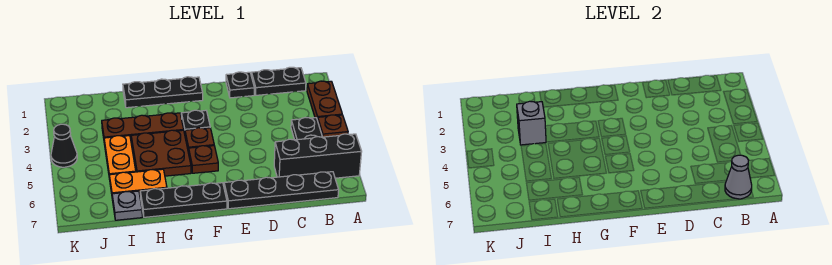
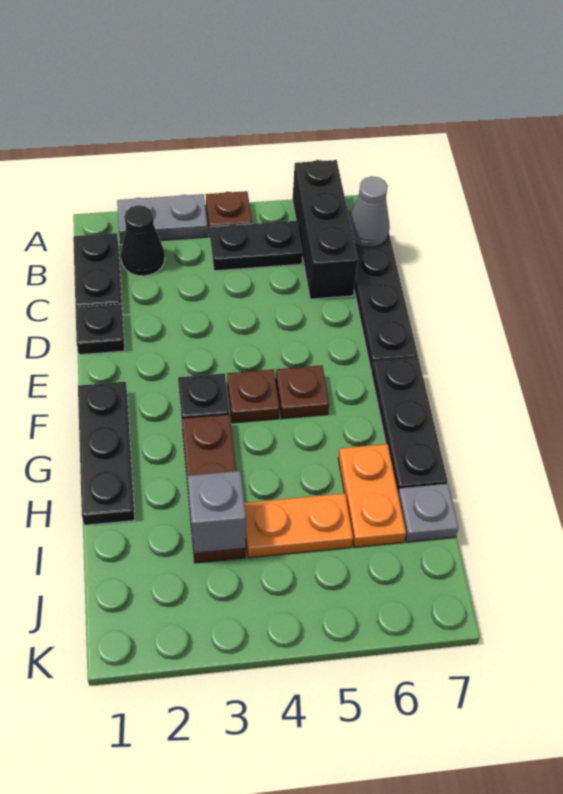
brown plate A2:A3 level 1 -> grey plate A2:A3 level 1
brown plate G4:H5 level 1 -> none
black cone K4 level 1 -> black cone B2 level 1

